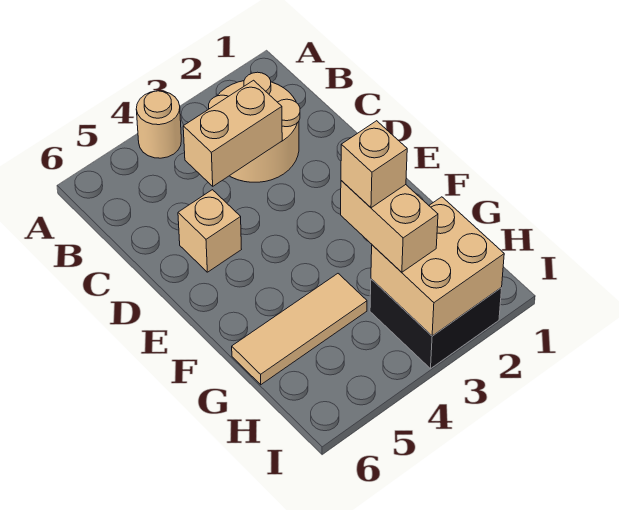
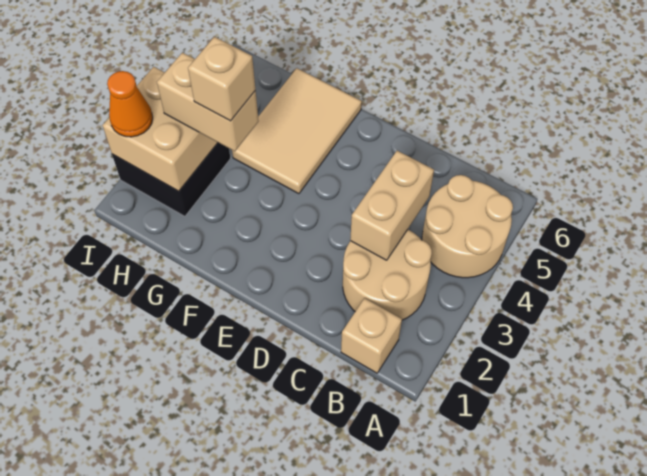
tan round brick A4 level 1 -> tan round brick A4:B5 level 1
tan brick D5 level 1 -> tan brick B1 level 1
tan tile G4:G6 level 1 -> tan tile F4:G6 level 1
none -> orange cone I2 level 3

